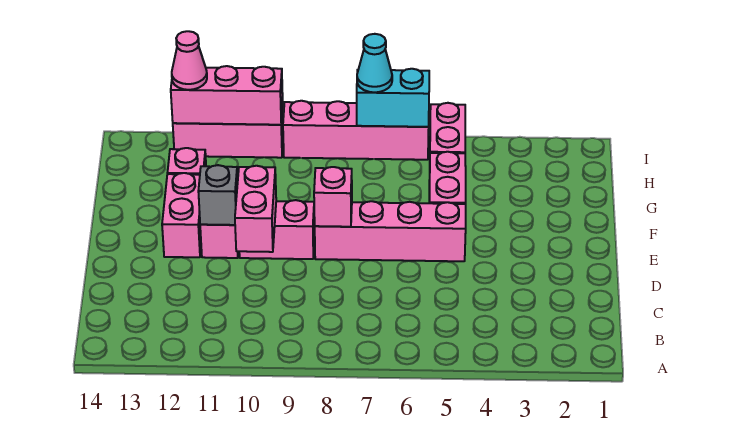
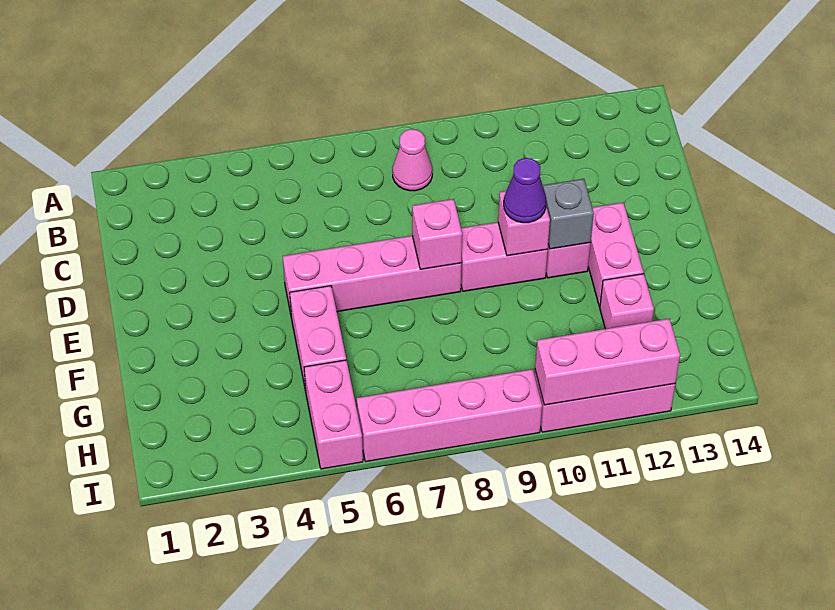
pink brick D10:E10 level 2 -> pink brick E10 level 2
none -> purple cone E10 level 3
cyan brick I6:I7 level 2 -> none
cyan cone I7 level 3 -> none
pink cone I12 level 3 -> pink cone B8 level 1

